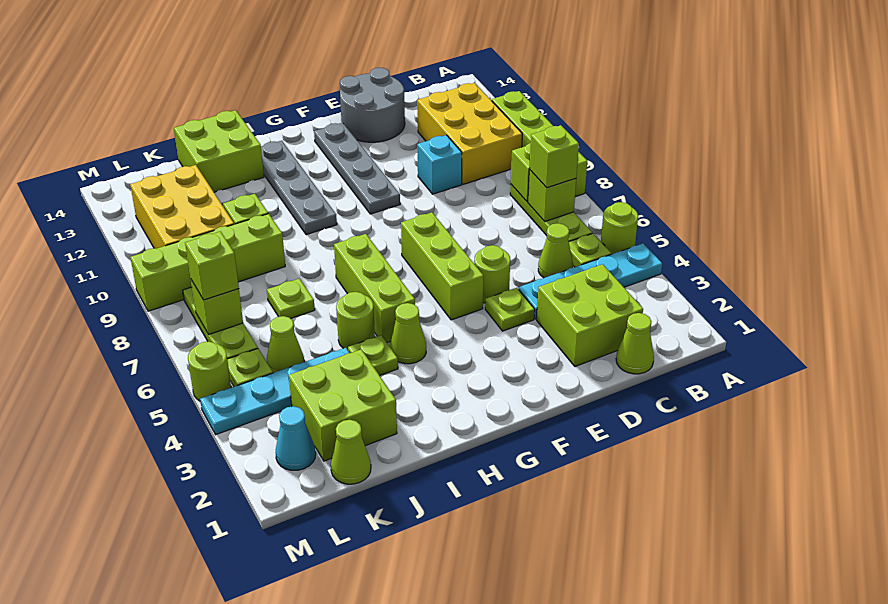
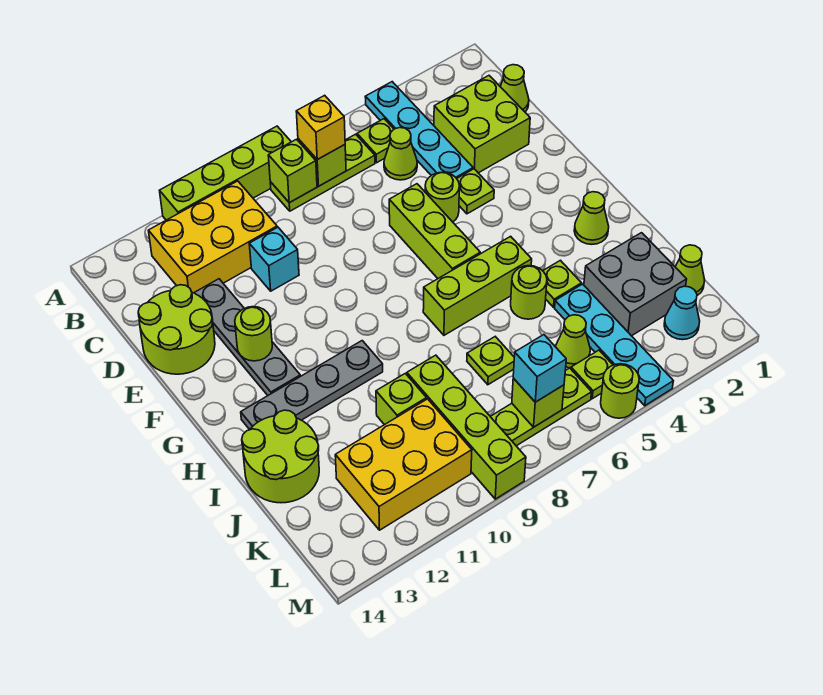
lime round brick A5 level 1 -> lime round brick F12 level 2
lime brick B7 level 3 -> yellow brick B7 level 3
grey round brick D13:E14 level 1 -> lime round brick D13:E14 level 1
lime brick F5:F7 level 1 -> lime brick E6:G6 level 1
grey plate F10:F13 level 1 -> grey plate D12:G12 level 1
lime cone H4 level 1 -> lime cone H2 level 1
lime brick I13:J14 level 1 -> lime round brick I13:J14 level 1
lime brick J2:K3 level 1 -> grey brick J2:K3 level 1
lime brick L7 level 3 -> cyan brick L7 level 3

